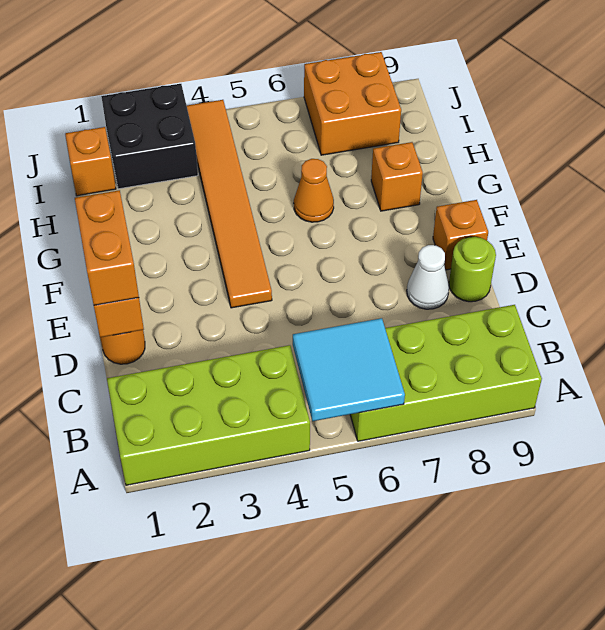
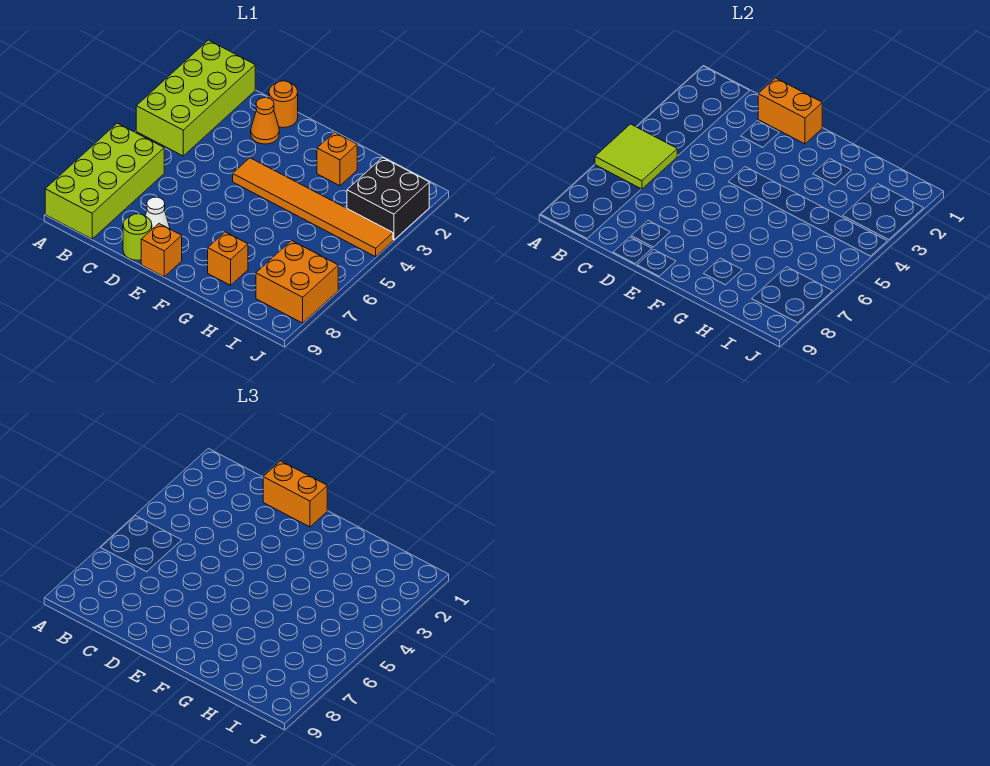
cyan tile A5:B6 level 2 -> lime tile A5:B6 level 2
orange cone G6 level 1 -> orange cone D2 level 1
orange brick I1 level 1 -> orange brick G2 level 1

